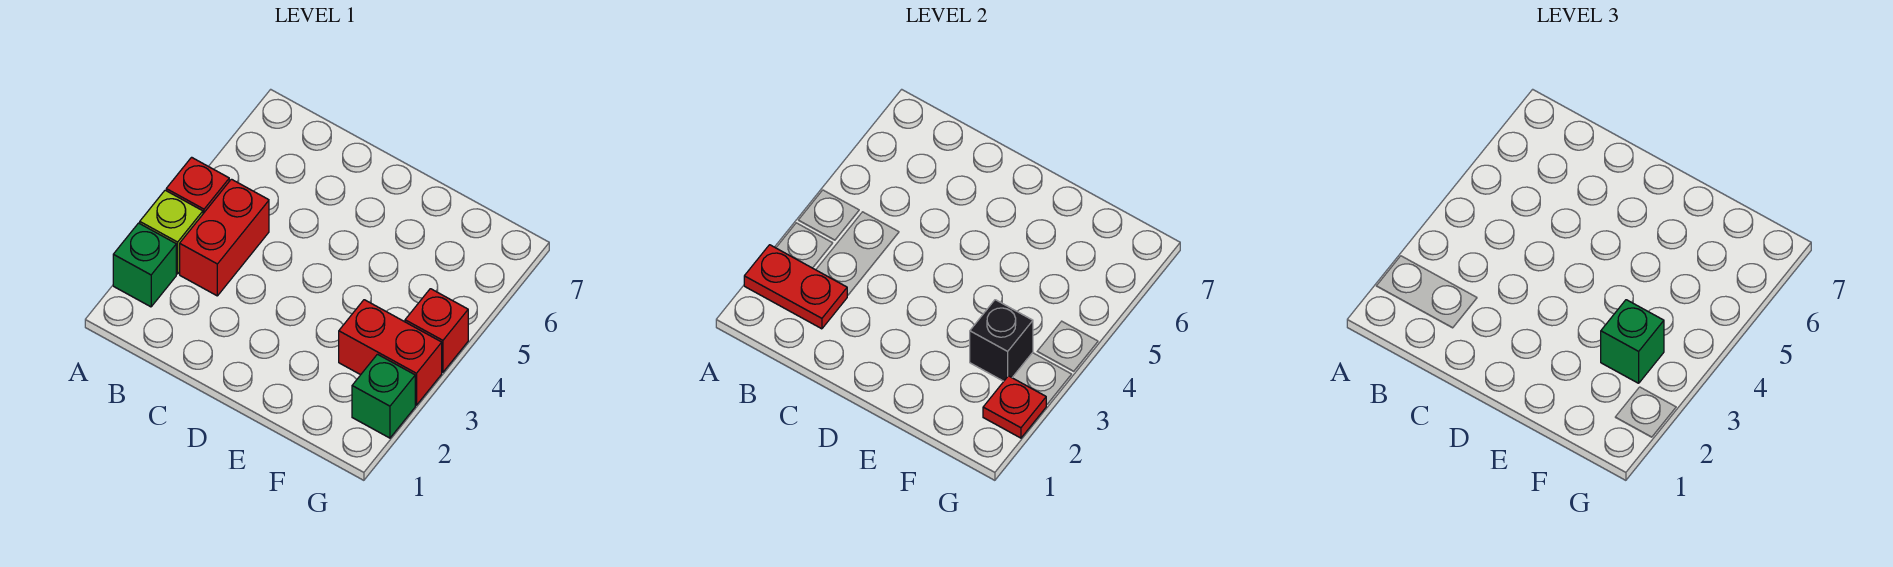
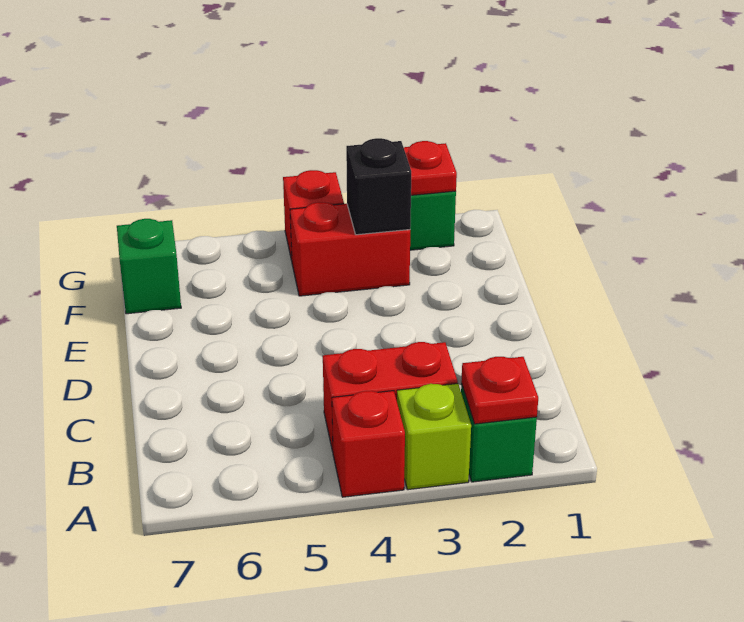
red plate A2:B2 level 2 -> red plate A2 level 2
red brick F3:G3 level 1 -> red brick F3:F4 level 1
green brick F3 level 3 -> green brick F7 level 1

